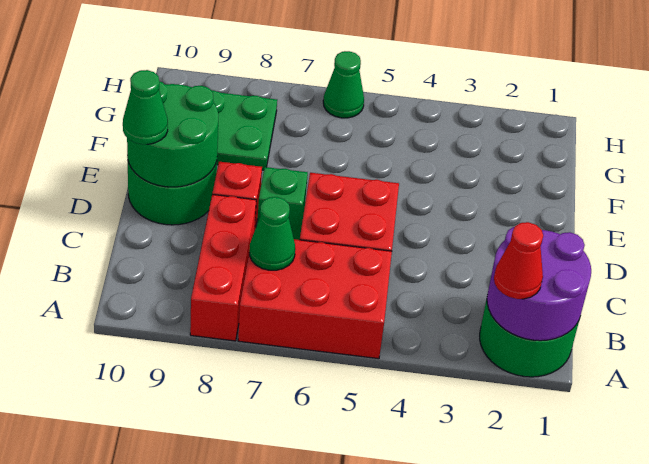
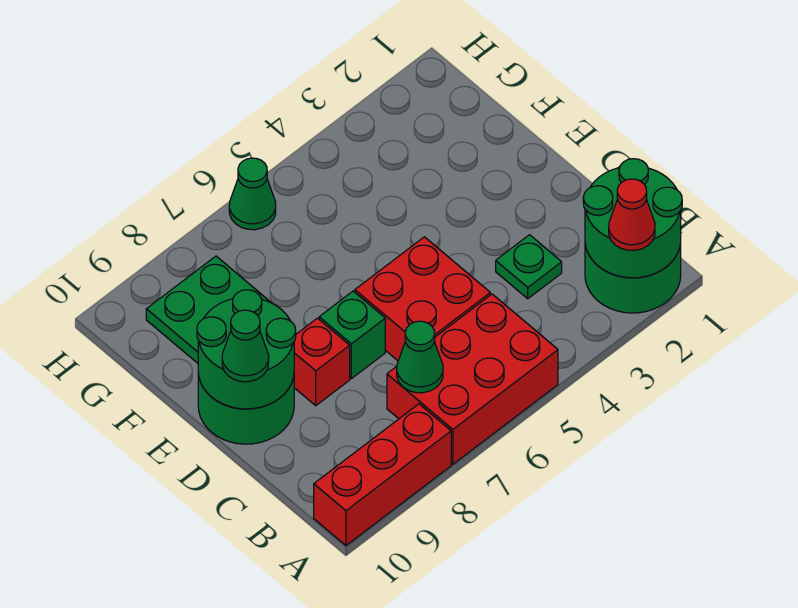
purple round brick A1:B2 level 2 -> green round brick A1:B2 level 2
red brick A8:C8 level 1 -> red brick A8:A10 level 1
none -> green plate C3 level 1

